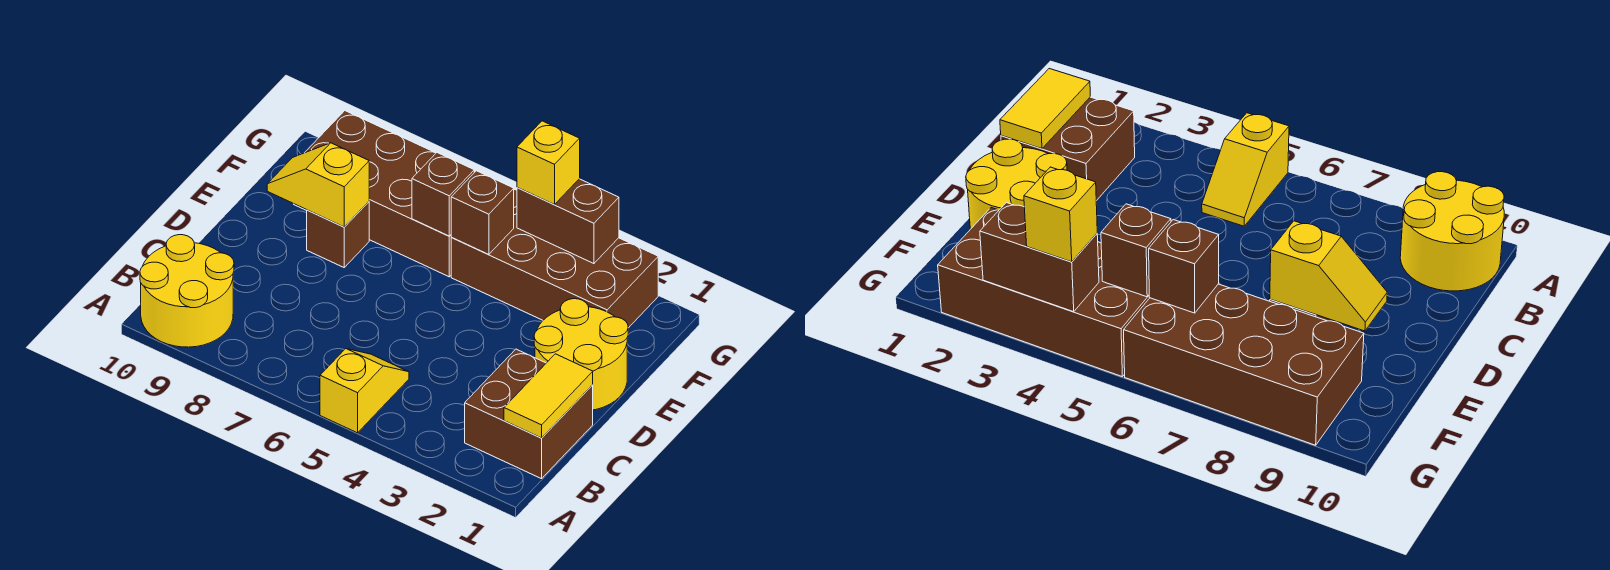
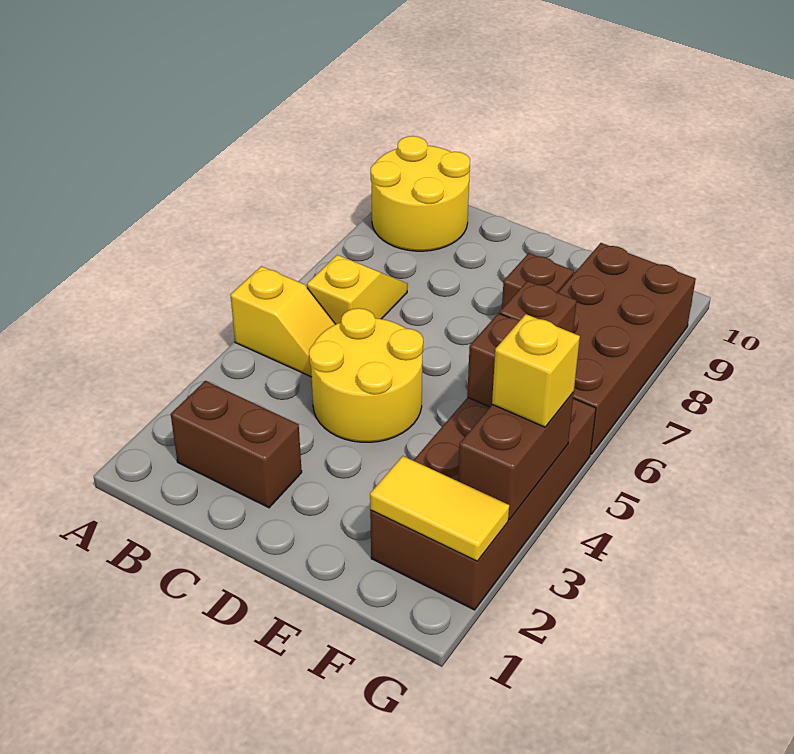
brown brick B1:C2 level 1 -> brown brick B2:C2 level 1
yellow tile B1:C1 level 2 -> yellow tile F2:G2 level 2
yellow round brick D1:E2 level 1 -> yellow round brick C4:D5 level 1
yellow slope E8:E9 level 2 top 8 -> yellow slope B6:B7 level 1 top 6

